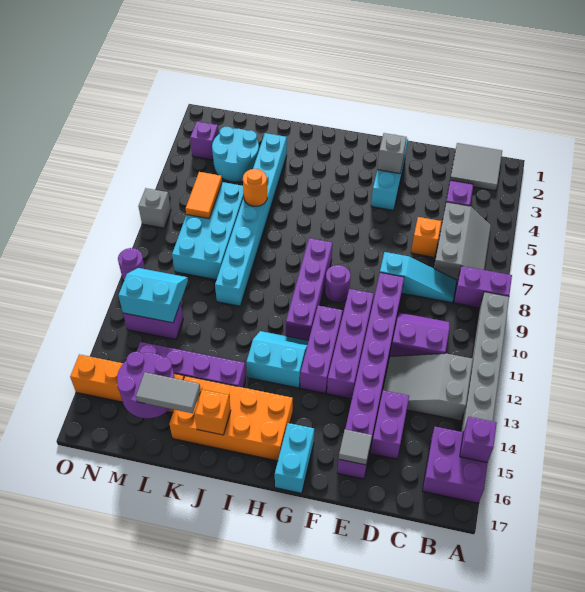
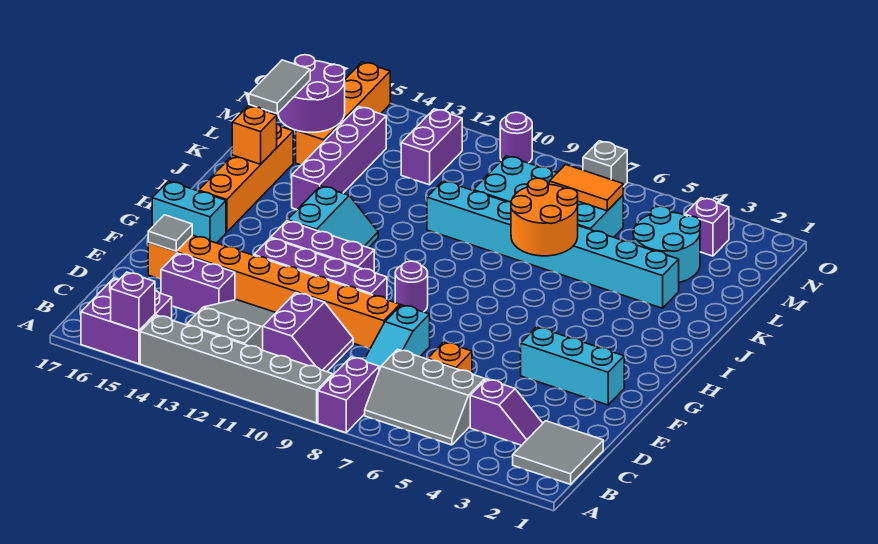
purple brick E9:E16 level 1 -> orange brick E9:E16 level 1
grey brick F3 level 2 -> none
purple brick H8:H11 level 1 -> none
orange brick H15:K16 level 1 -> orange brick H16:K16 level 1
orange round brick K6 level 2 -> orange round brick J6:K7 level 2
cyan slope M11:N12 level 2 top 12 -> none

